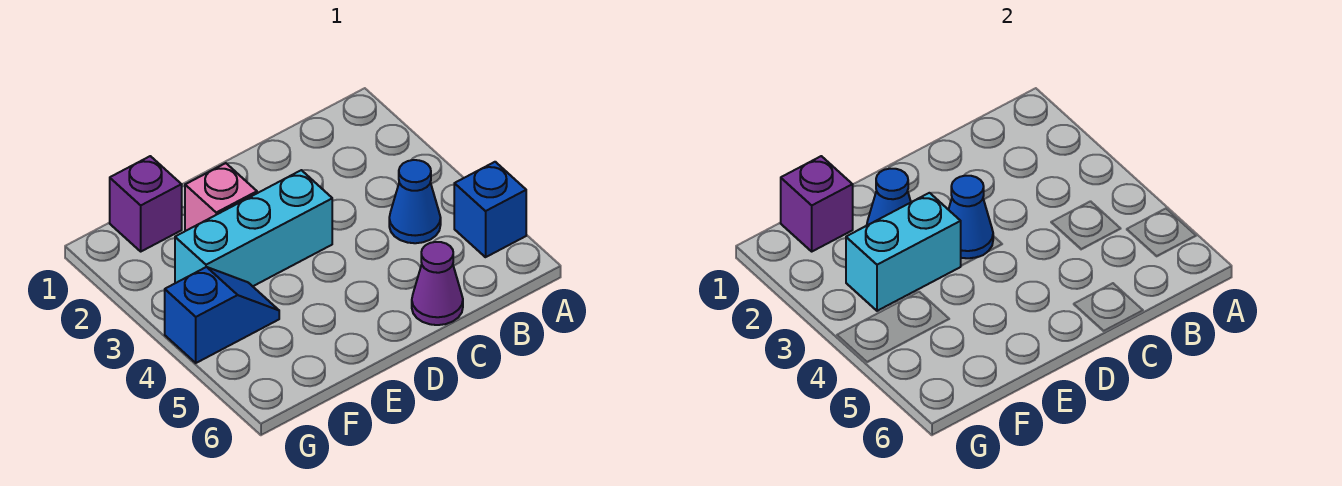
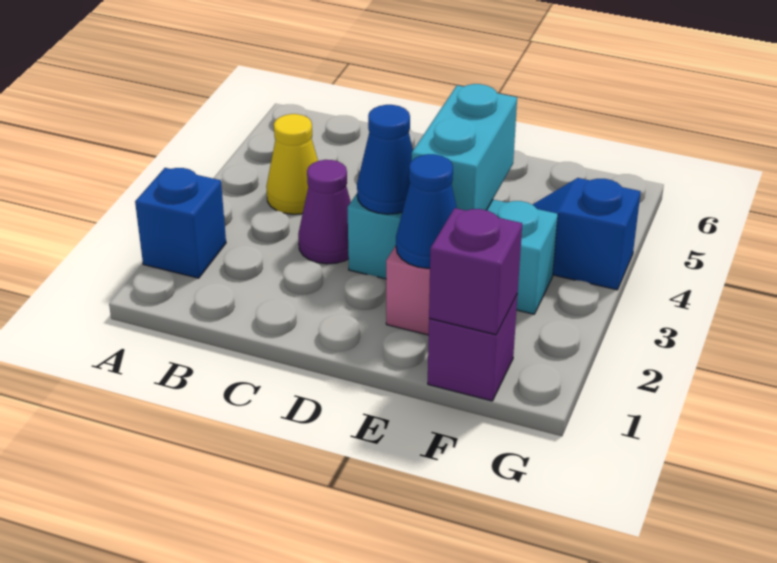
blue brick A5 level 1 -> blue brick A2 level 1
blue cone B4 level 1 -> yellow cone B4 level 1
purple cone C6 level 1 -> purple cone C3 level 1
cyan brick E3:F3 level 2 -> cyan brick E3:E4 level 2

